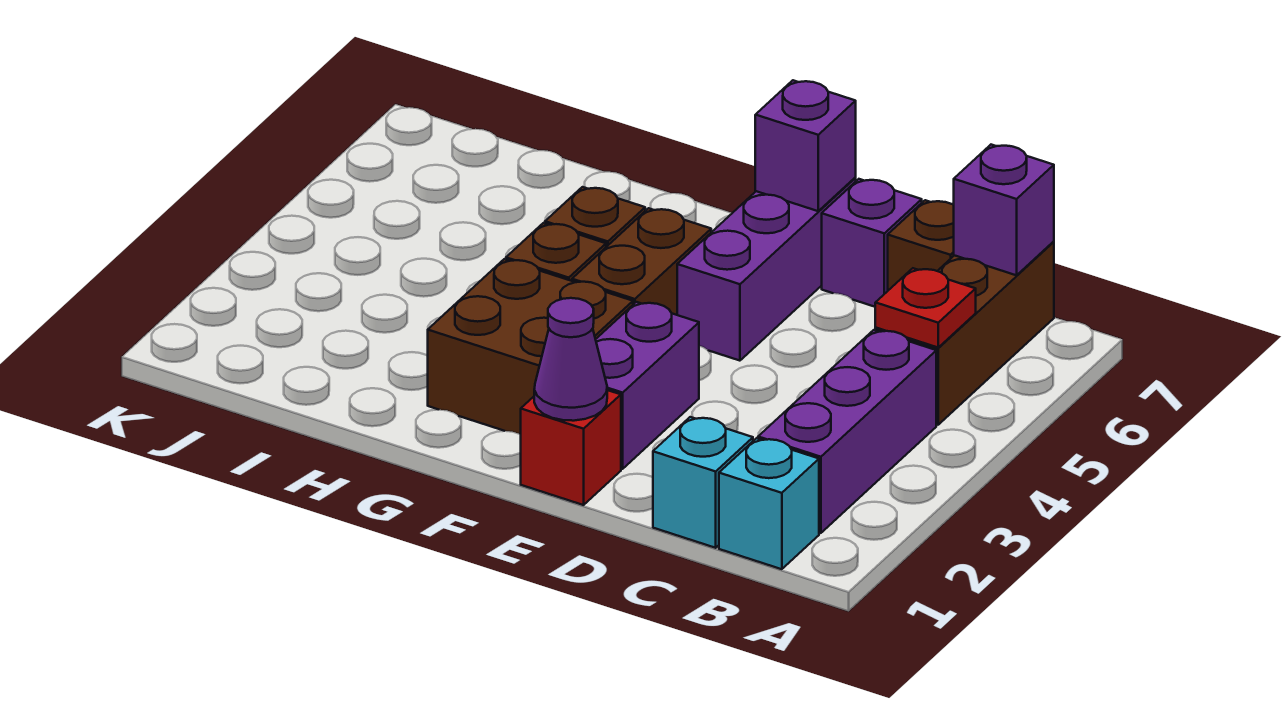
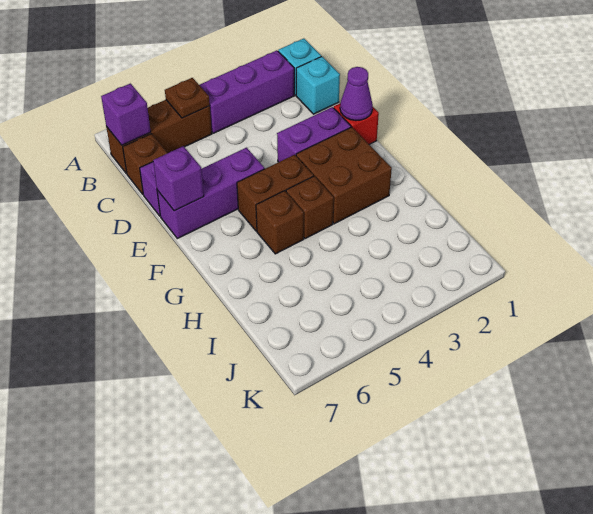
red plate B5 level 2 -> brown plate B5 level 2

